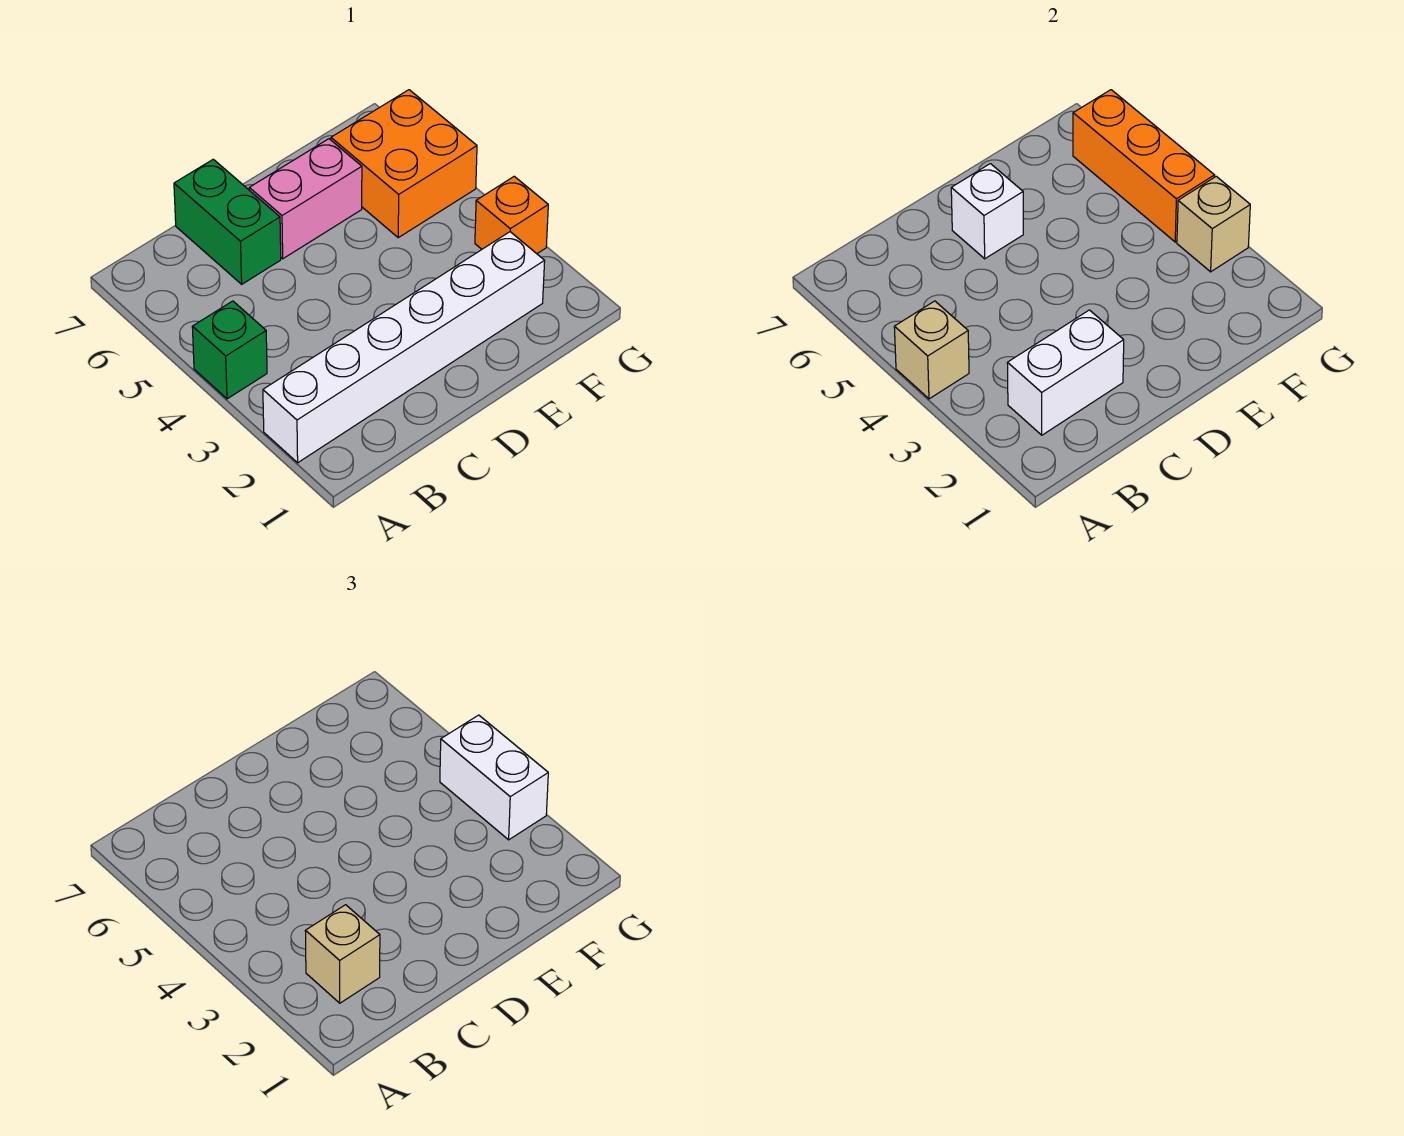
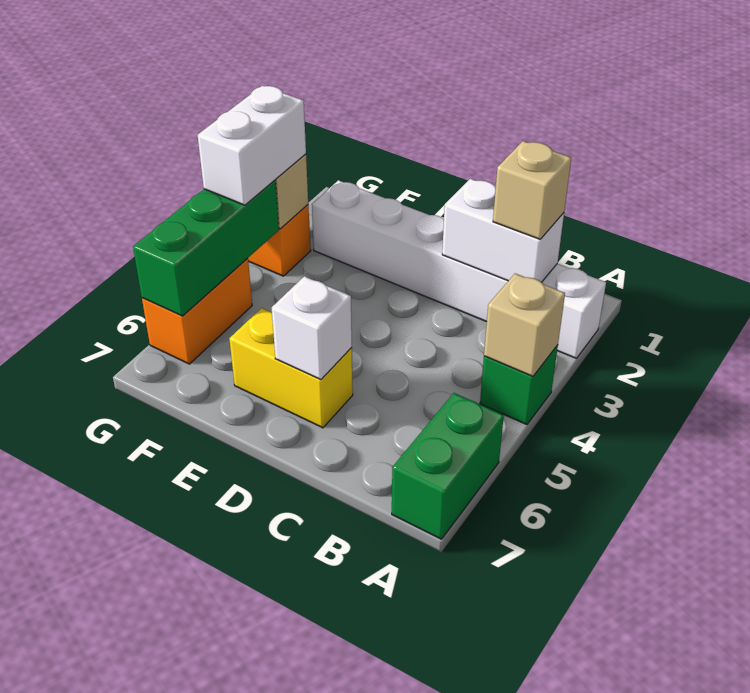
green brick C6:C7 level 1 -> green brick A6:A7 level 1
pink brick D6:E6 level 1 -> yellow brick D6:E6 level 1
orange brick F5:G6 level 1 -> orange brick G5:G6 level 1
orange brick G4:G6 level 2 -> green brick G4:G6 level 2

